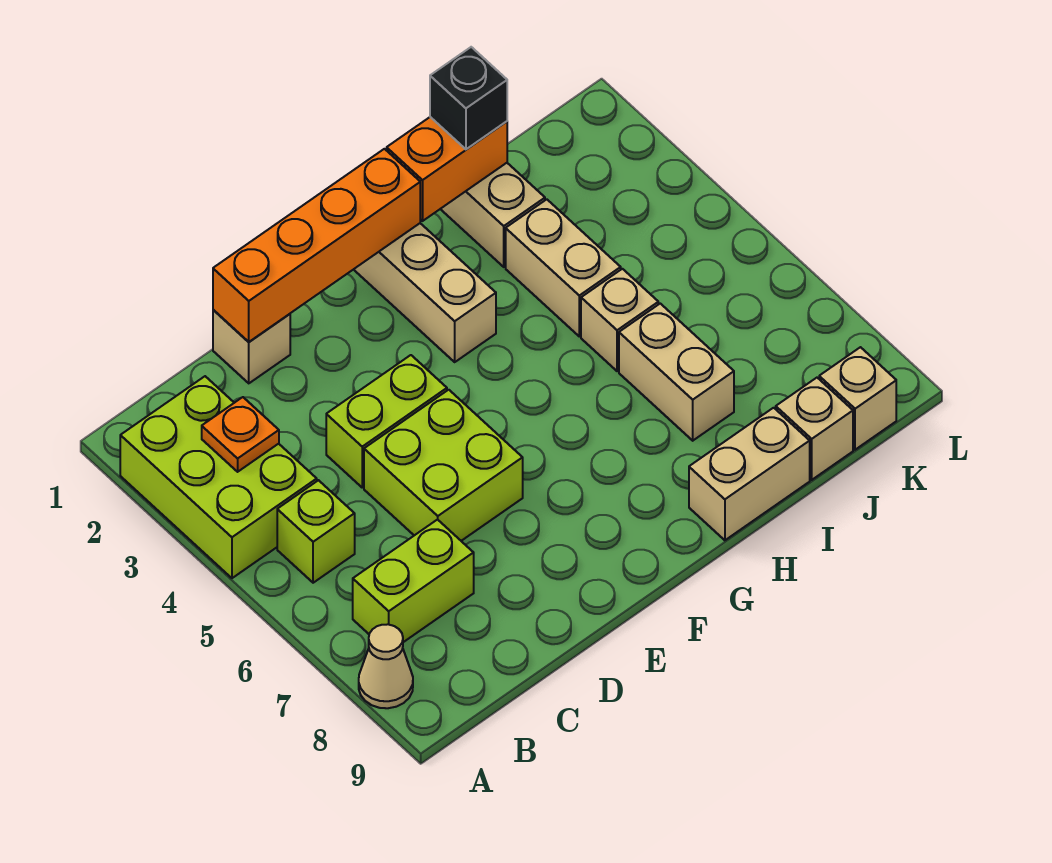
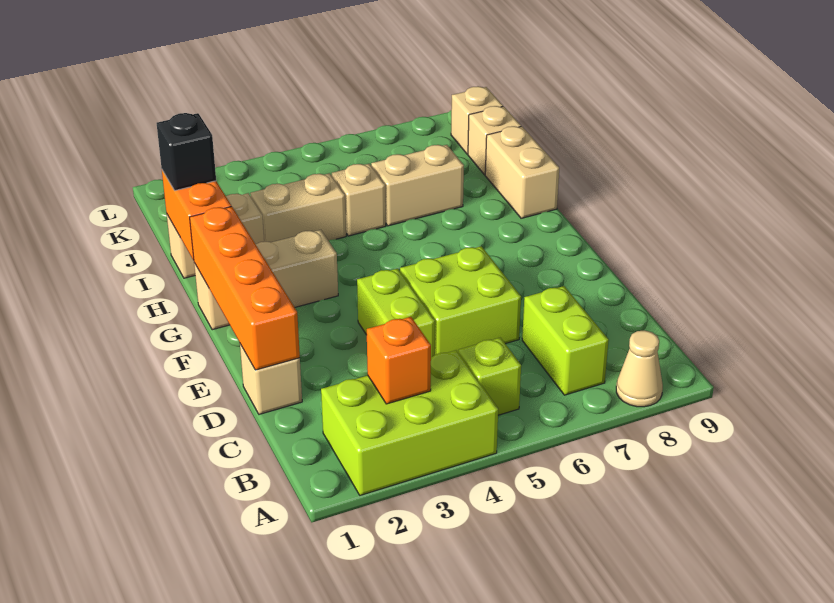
orange plate B3 level 2 -> orange brick B3 level 2

